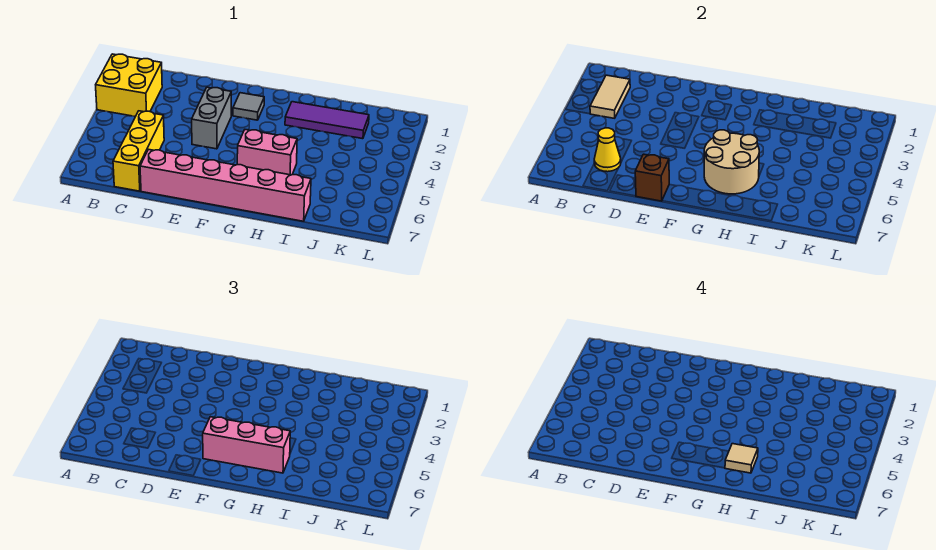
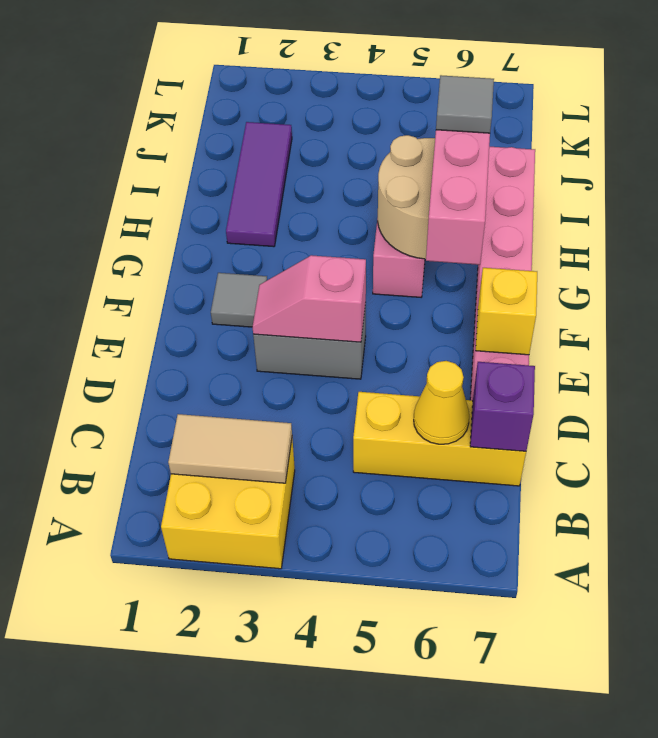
none -> purple brick C7 level 2
none -> pink slope E3:E4 level 2 top 4
brown brick E7 level 2 -> yellow brick E7 level 2
tan tile H6 level 4 -> grey tile H6 level 4

